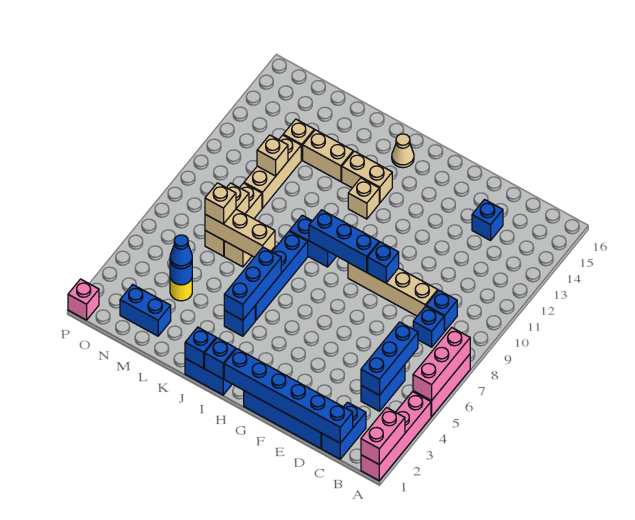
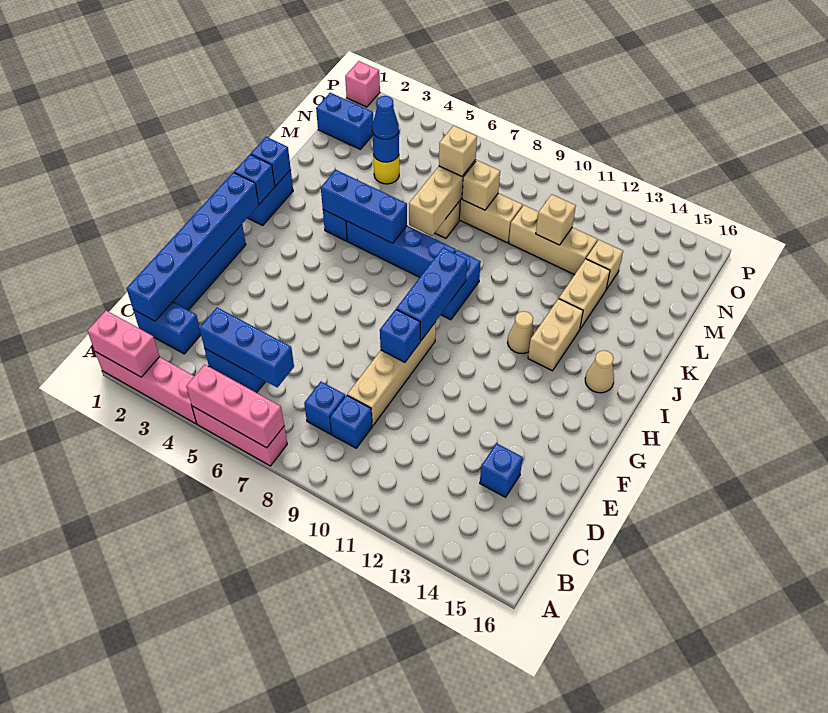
tan brick I12 level 1 -> tan cone I12 level 1
blue brick M2:N2 level 1 -> blue brick N1:N2 level 1

